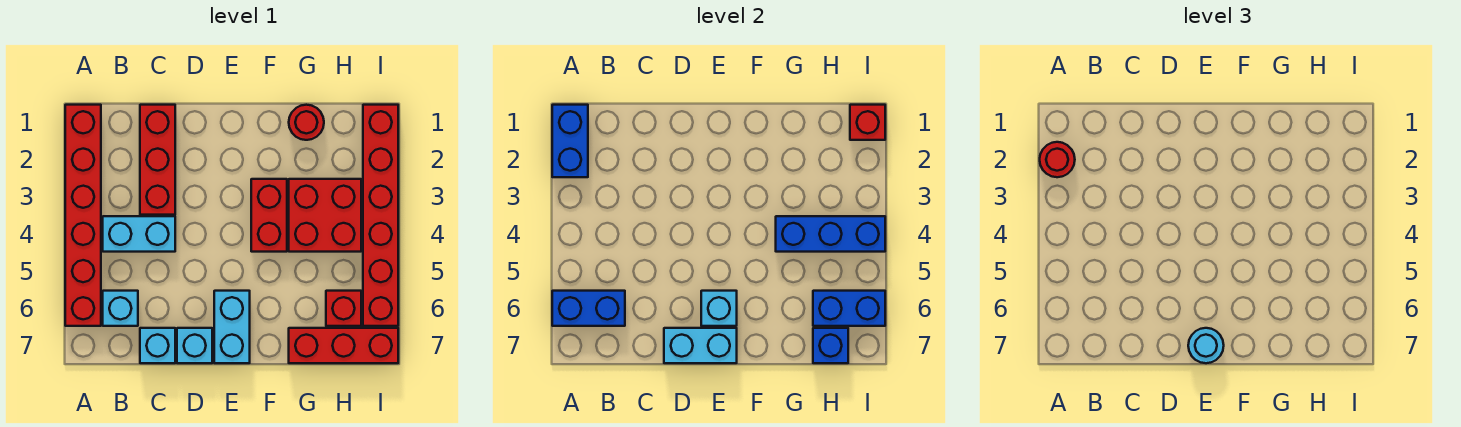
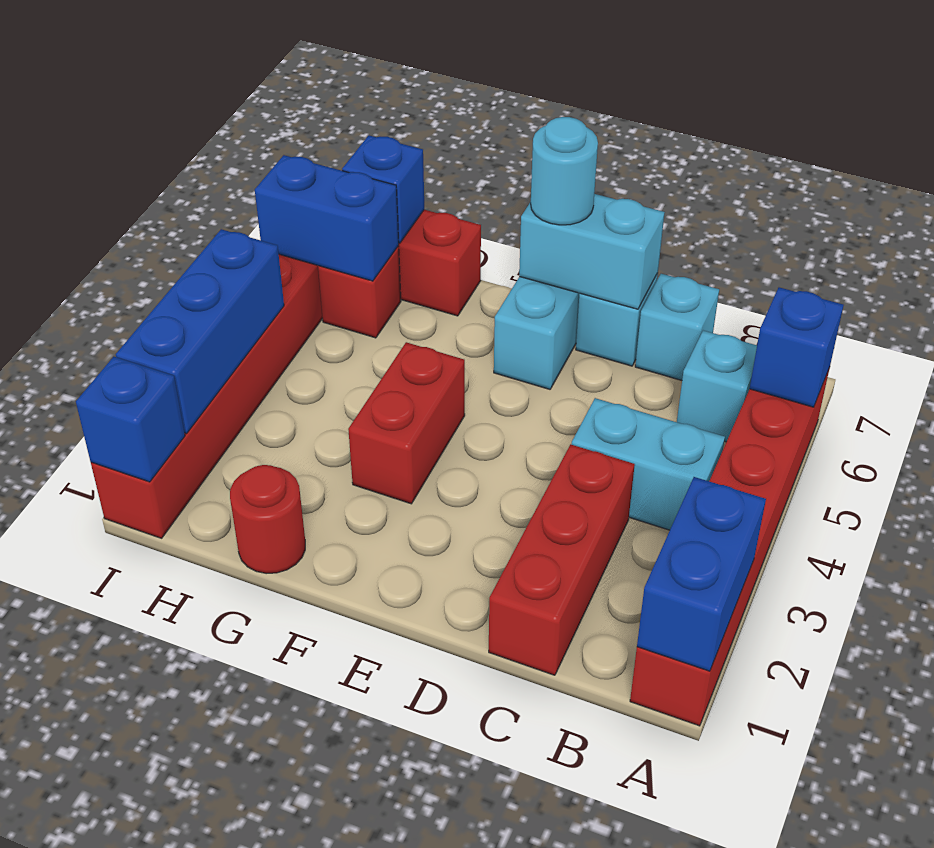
red round brick A2 level 3 -> none
blue brick A6:B6 level 2 -> blue brick A6 level 2
cyan brick E6 level 2 -> none
red brick G3:H4 level 1 -> none
blue brick G4:I4 level 2 -> blue brick I2:I4 level 2
red brick I1 level 2 -> blue brick I1 level 2

